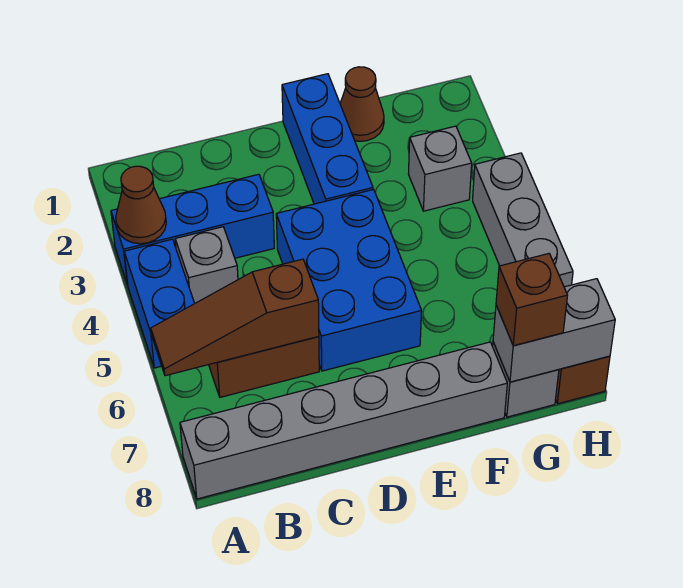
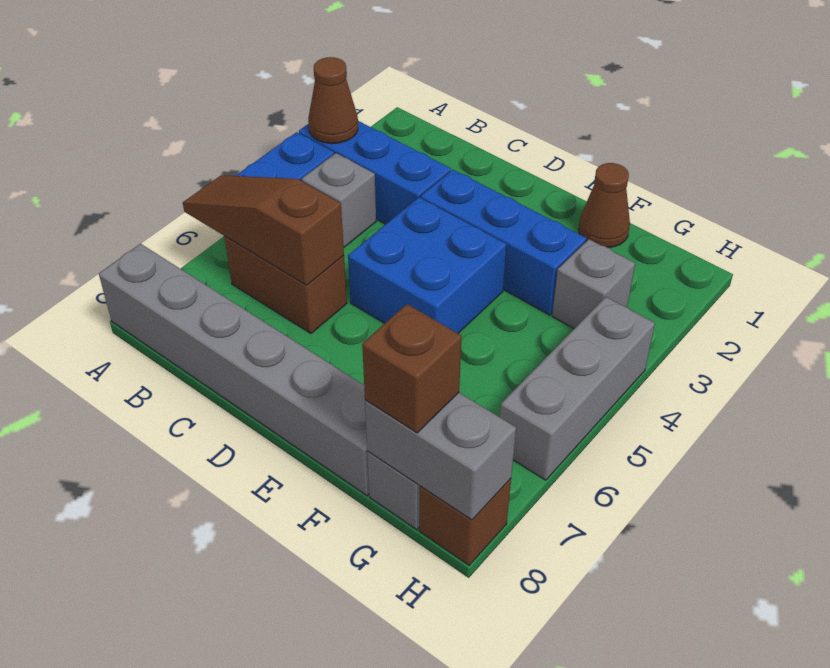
blue brick D4:E6 level 1 -> blue brick D4:E5 level 1
blue brick E1:E3 level 1 -> blue brick D3:F3 level 1

